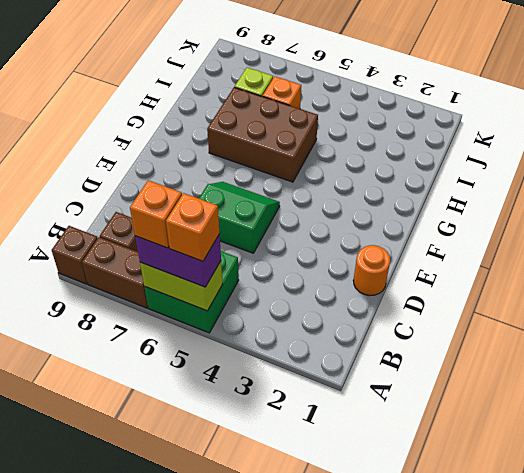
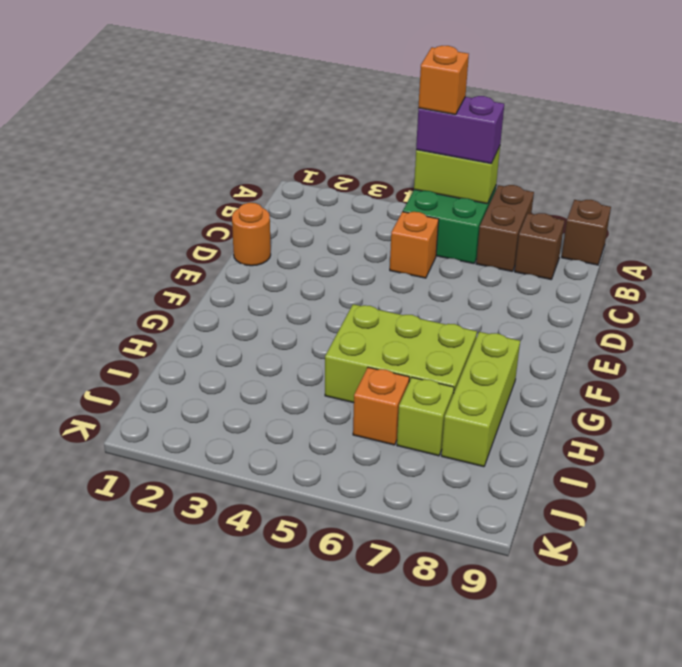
orange brick A6 level 4 -> orange brick C5 level 1
brown brick A7:A8 level 1 -> brown brick A7:B7 level 1
green slope D5:E6 level 1 top D -> none
brown brick G5:H7 level 1 -> lime brick G5:H7 level 1
none -> lime brick G8:I8 level 1

